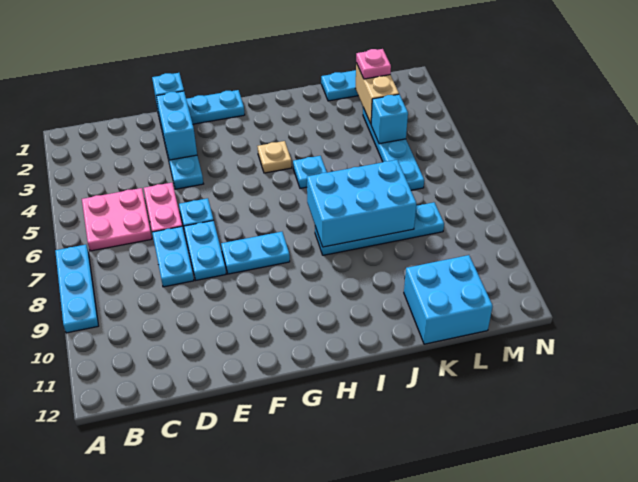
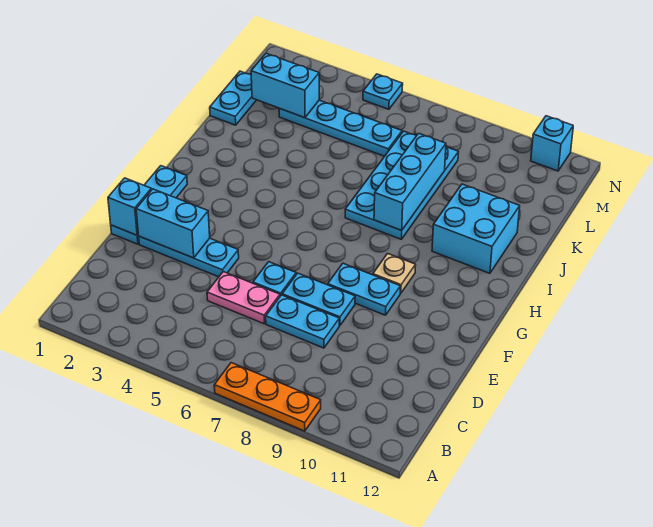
cyan plate A7:A9 level 1 -> orange plate A7:A9 level 1
pink plate B5:C6 level 1 -> none
cyan plate F8:G8 level 1 -> cyan plate F8:F9 level 1
tan plate H4 level 1 -> tan plate G9 level 1
cyan plate I5 level 1 -> cyan plate N5 level 1
cyan brick I7:K8 level 2 -> cyan brick I8:K8 level 2
cyan plate I8:L8 level 1 -> cyan plate I7:L8 level 1
cyan brick K11:L12 level 1 -> cyan brick I10:J11 level 1
tan brick L2:L3 level 2 -> cyan brick L2:L3 level 2
pink plate L2 level 3 -> none
cyan brick L4 level 2 -> cyan brick N11 level 1

